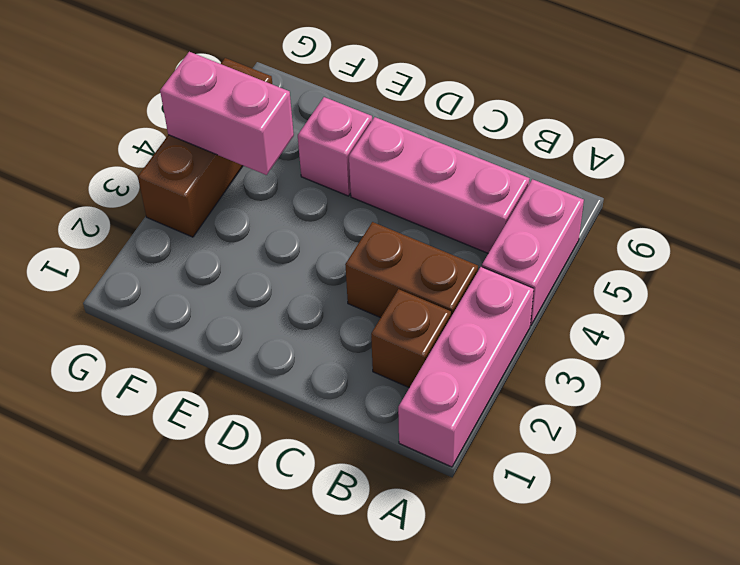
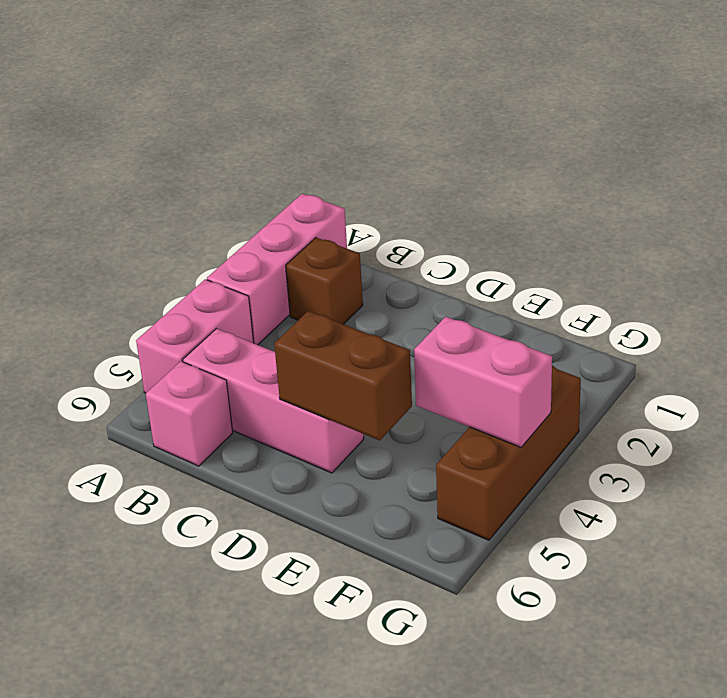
brown brick B3:C3 level 1 -> brown brick D5:E5 level 2
pink brick E5 level 1 -> pink brick B6 level 1

